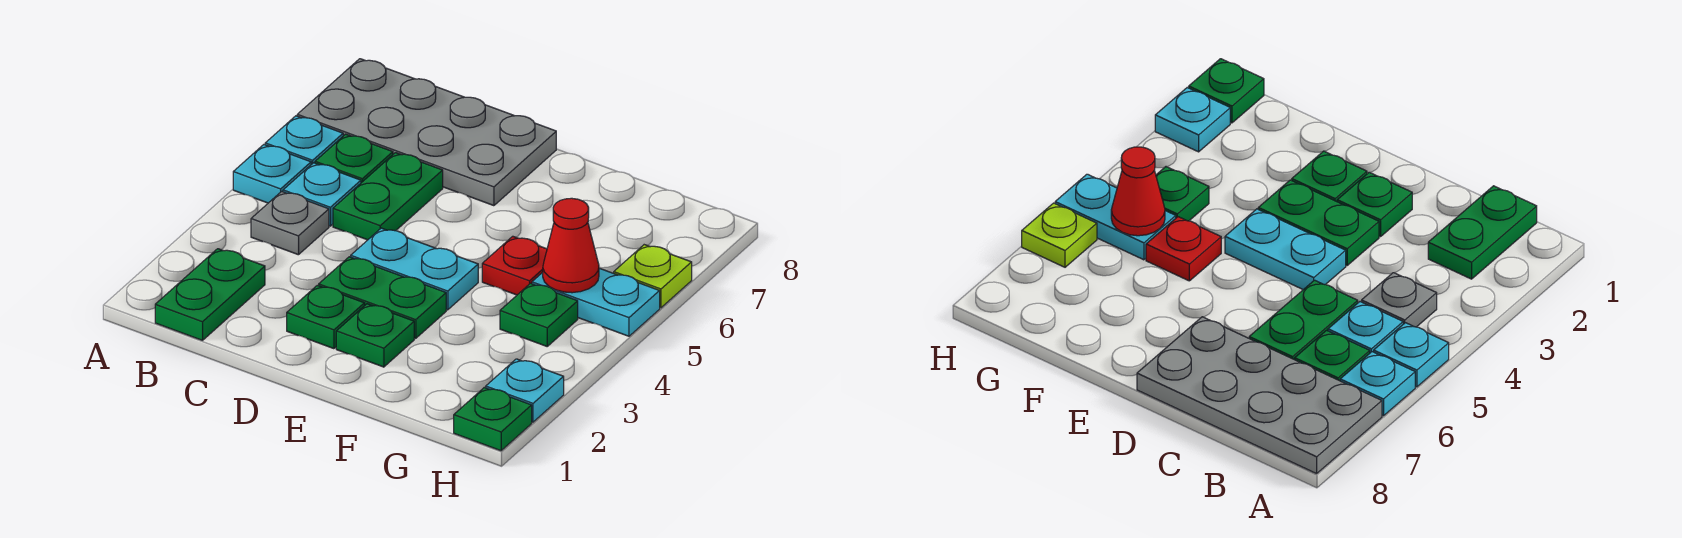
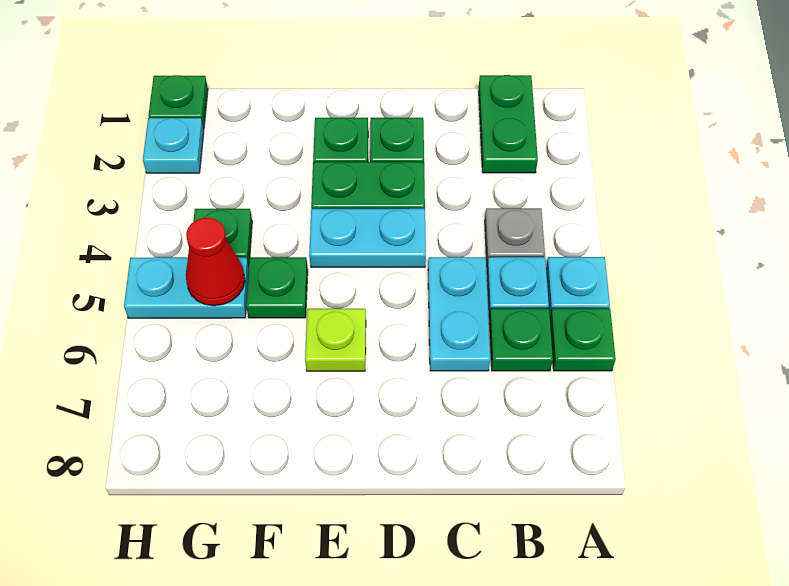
cyan plate A6 level 1 -> green plate A6 level 1
grey plate A7:D8 level 1 -> none
green plate C5:C6 level 1 -> cyan plate C5:C6 level 1
red plate F5 level 1 -> green plate F5 level 1
lime plate H6 level 1 -> lime plate E6 level 1

